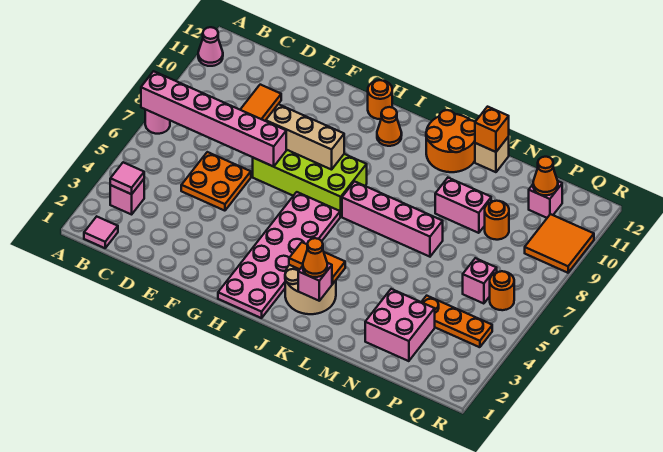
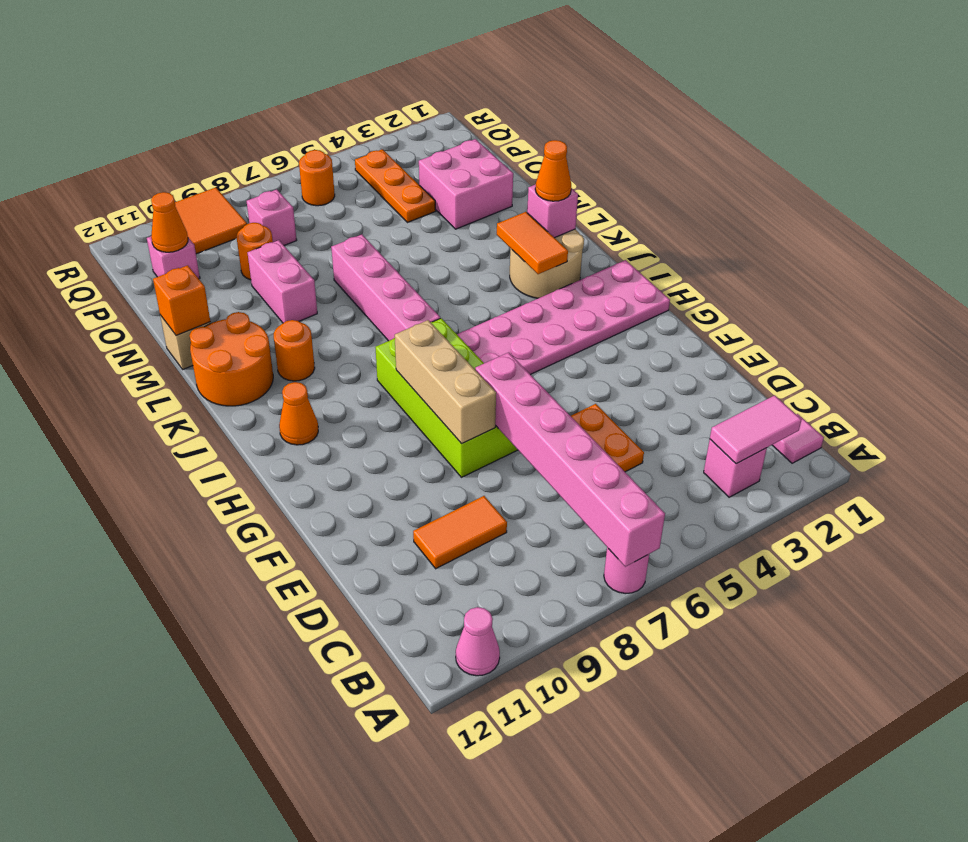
pink tile B3 level 2 -> pink tile B2:B3 level 2
orange round brick H12 level 1 -> orange round brick K10 level 1
pink brick P6 level 1 -> pink brick P8 level 1

